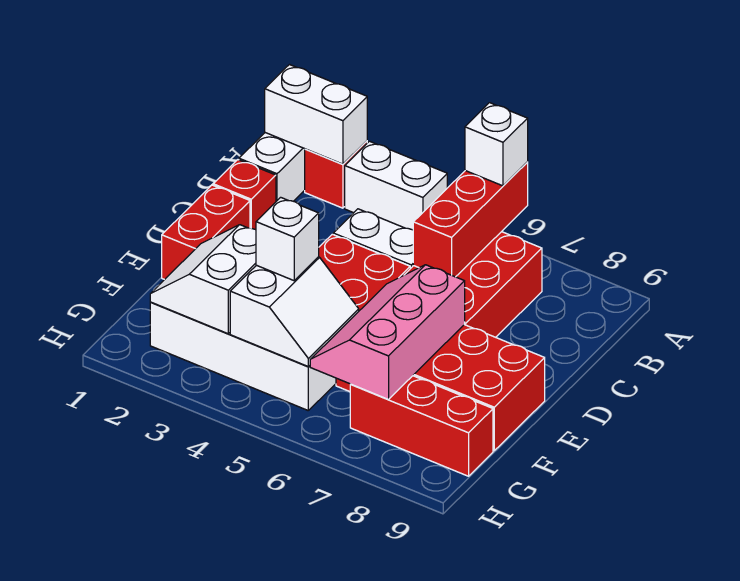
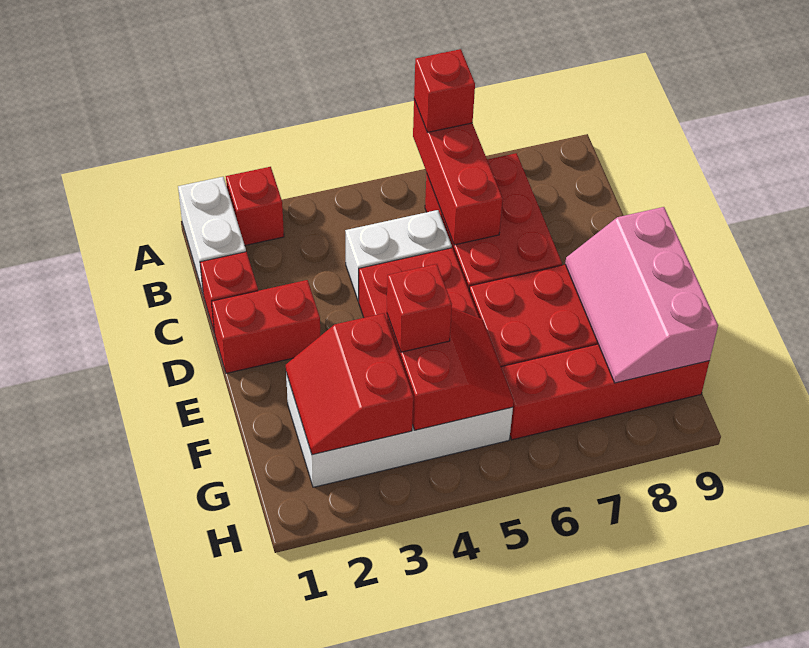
white brick A1:A2 level 2 -> none
white brick A3:A4 level 1 -> none
white brick A6 level 3 -> red brick A6 level 3
red brick D1:E1 level 1 -> red brick D1:D2 level 1
pink slope E6:G7 level 2 top 7 -> pink slope E8:G9 level 2 top 9
white slope F2:G3 level 2 top 3 -> red slope F2:G3 level 2 top 3
white slope F4:G5 level 2 top 4 -> red slope F4:G5 level 2 top 4
white brick F4 level 3 -> red brick F4 level 3
red brick G7:G9 level 1 -> red brick G6:G9 level 1

